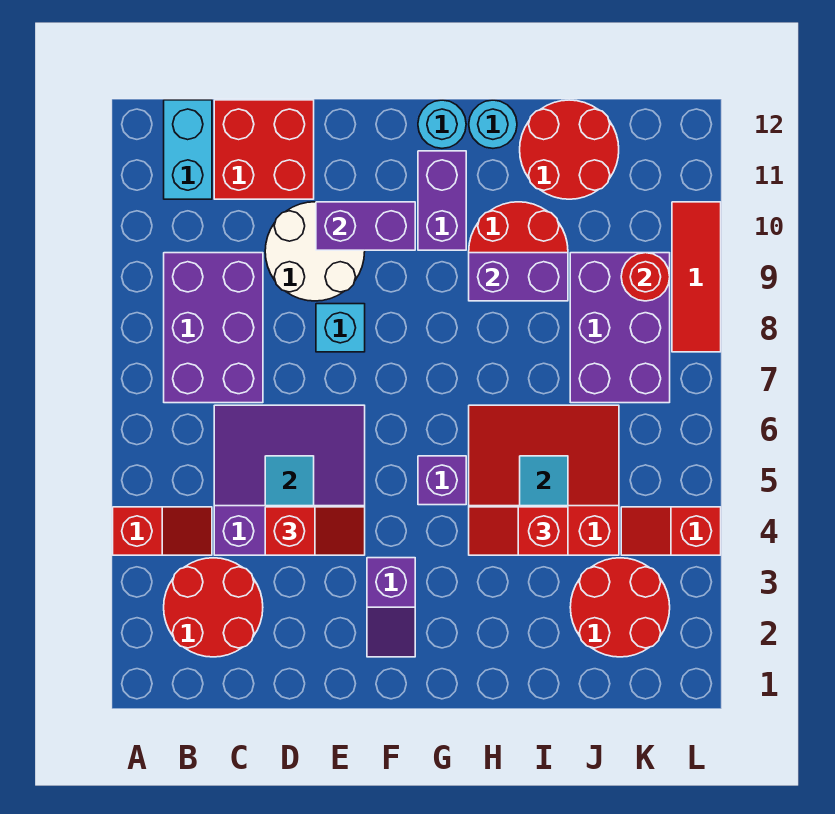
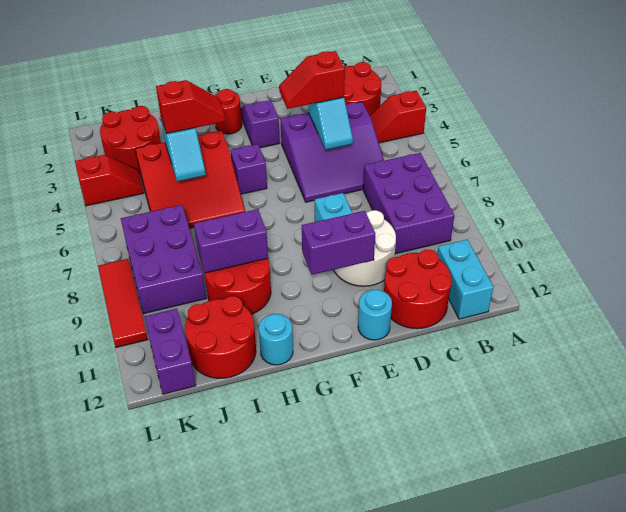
red brick C11:D12 level 1 -> red round brick C11:D12 level 1
purple brick G10:G11 level 1 -> purple brick K11:K12 level 1
cyan round brick G12 level 1 -> cyan round brick E12 level 1
red round brick K9 level 2 -> red round brick G2 level 1

